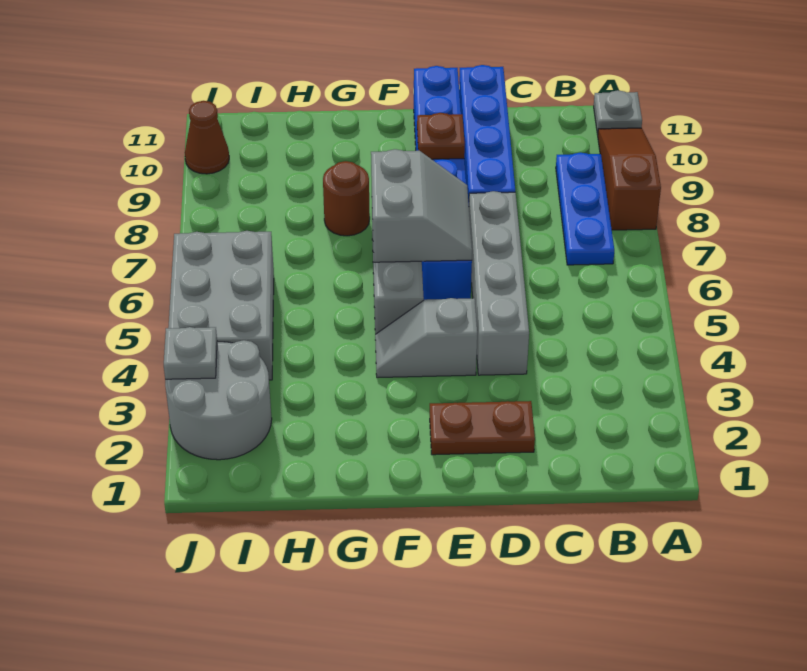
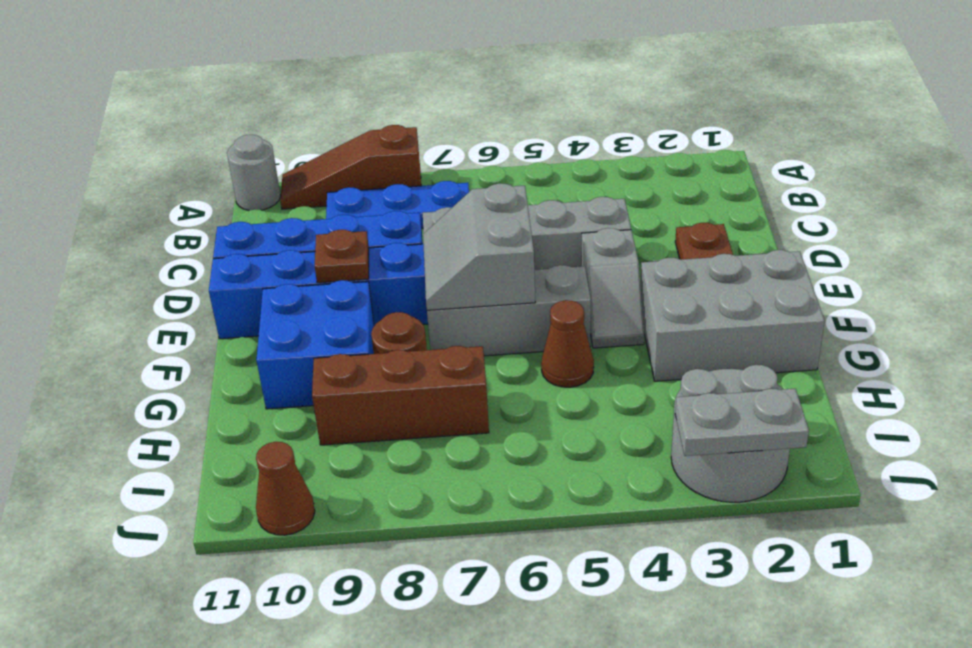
grey plate A11 level 1 -> grey round brick A11 level 1
grey slope E6:F7 level 2 top F -> grey slope E6:F7 level 2 top 6
none -> blue brick F9:G10 level 1
none -> brown cone G5 level 1
none -> brown brick H7:H9 level 1
grey brick I4:J6 level 1 -> grey brick F1:G3 level 1
grey plate J3 level 2 -> grey plate J2:J3 level 2

